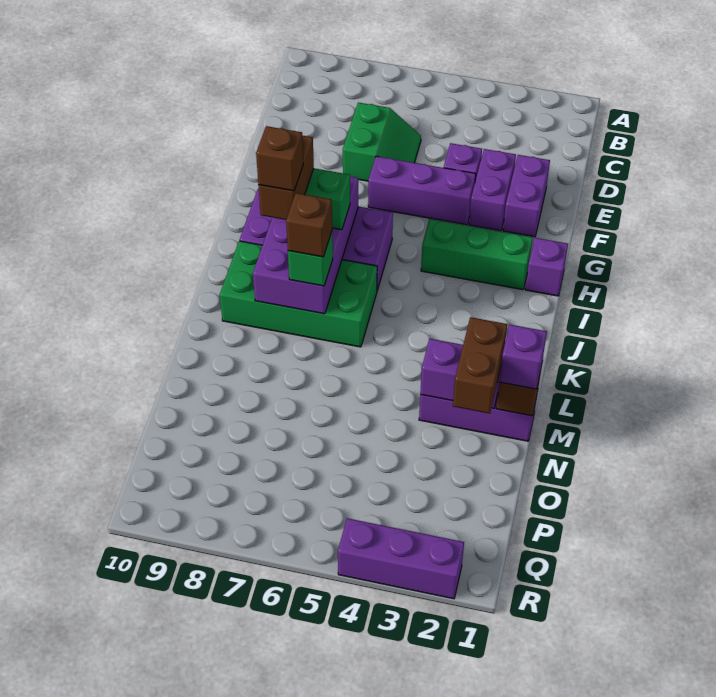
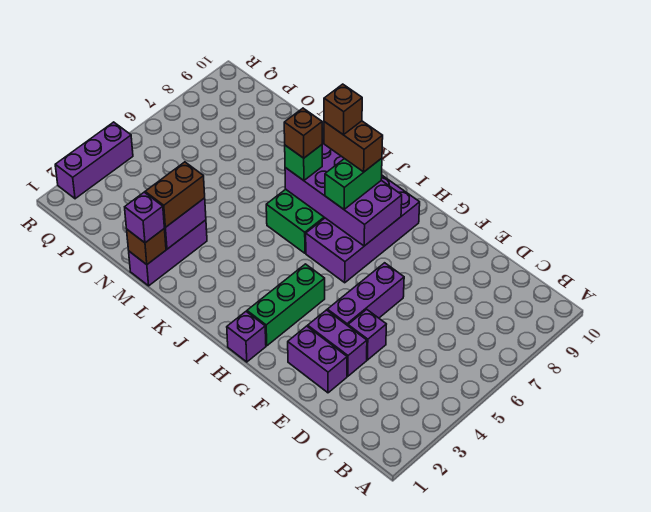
green slope D6:E7 level 1 top 7 -> none
brown brick M2:N2 level 3 -> brown brick M2:M3 level 3

